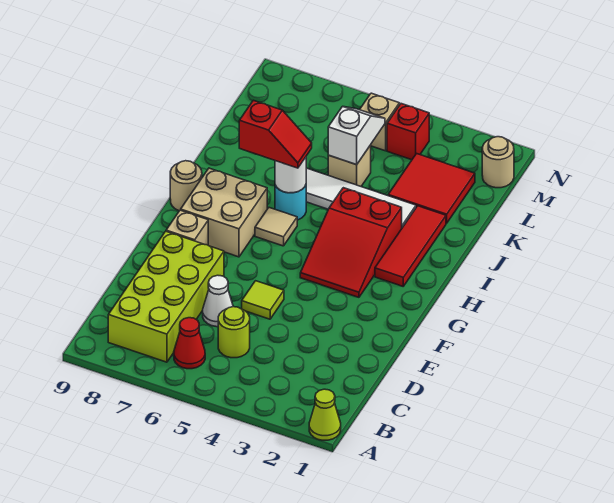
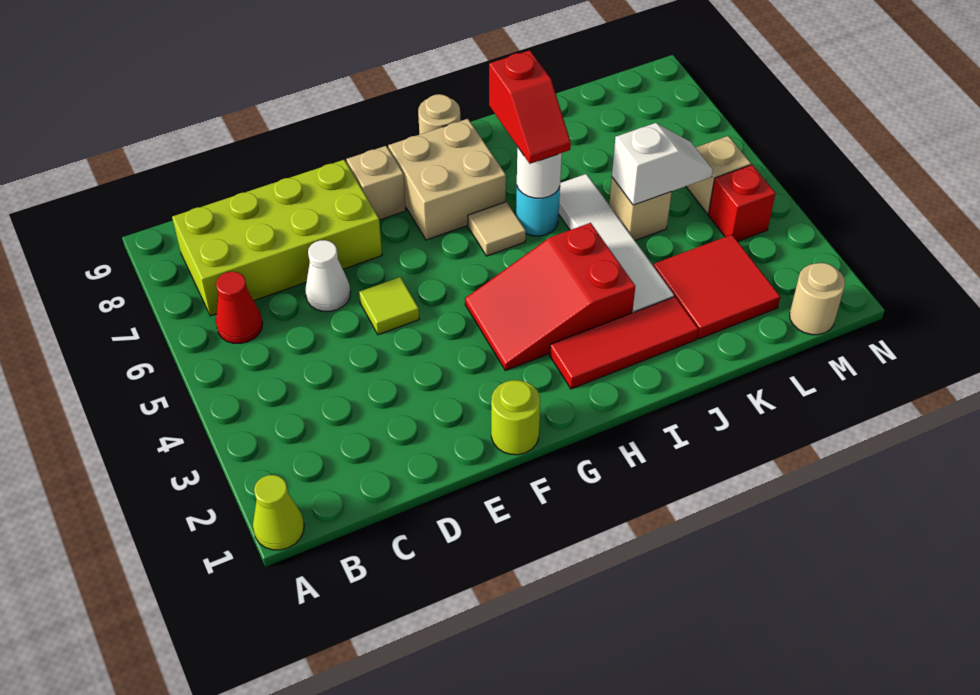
lime round brick C5 level 1 -> lime round brick F1 level 1

